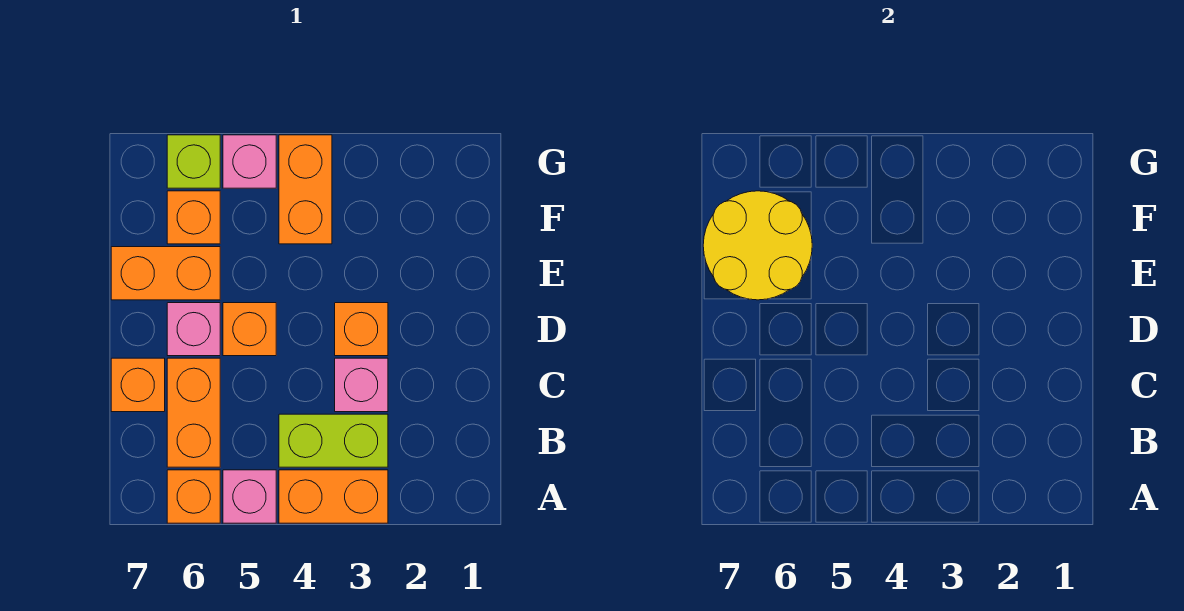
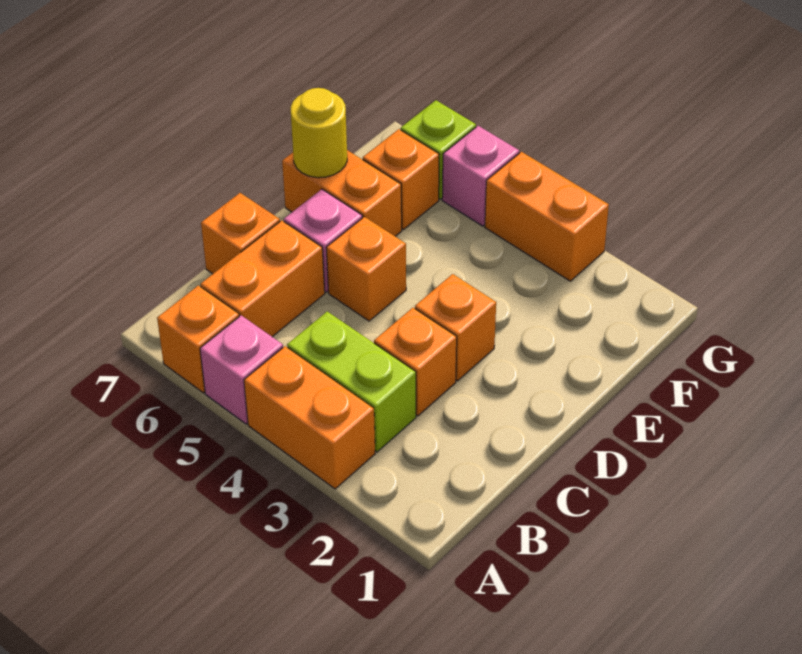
pink brick C3 level 1 -> orange brick C3 level 1
yellow round brick E6:F7 level 2 -> yellow round brick E7 level 2
orange brick F4:G4 level 1 -> orange brick G3:G4 level 1

